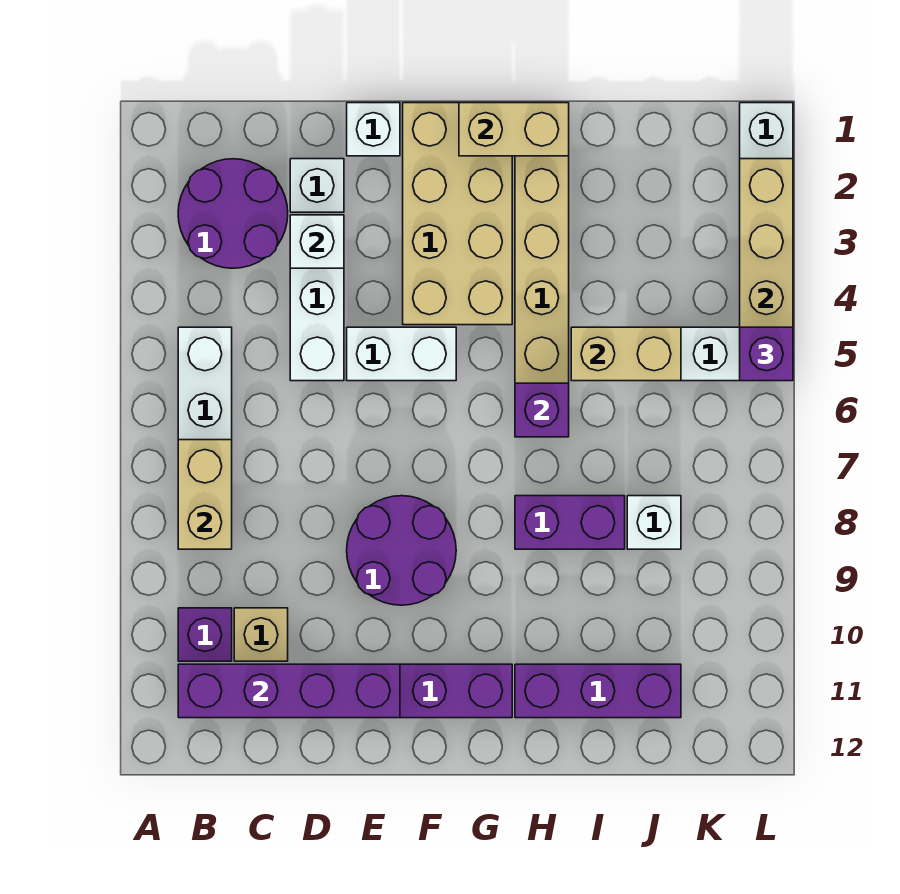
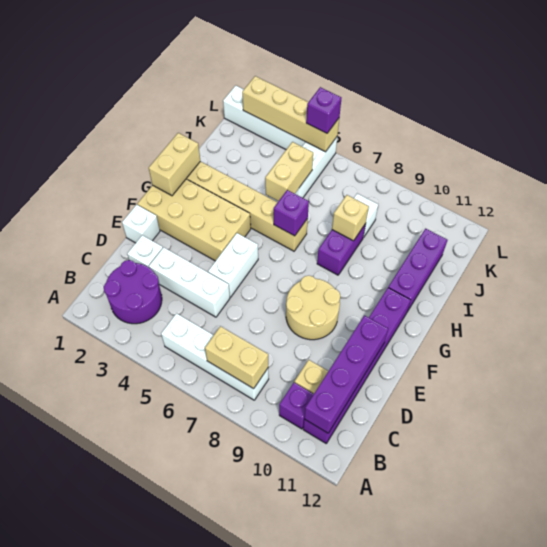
white brick D3 level 2 -> none
purple round brick E8:F9 level 1 -> tan round brick E8:F9 level 1
none -> tan brick I8 level 2

